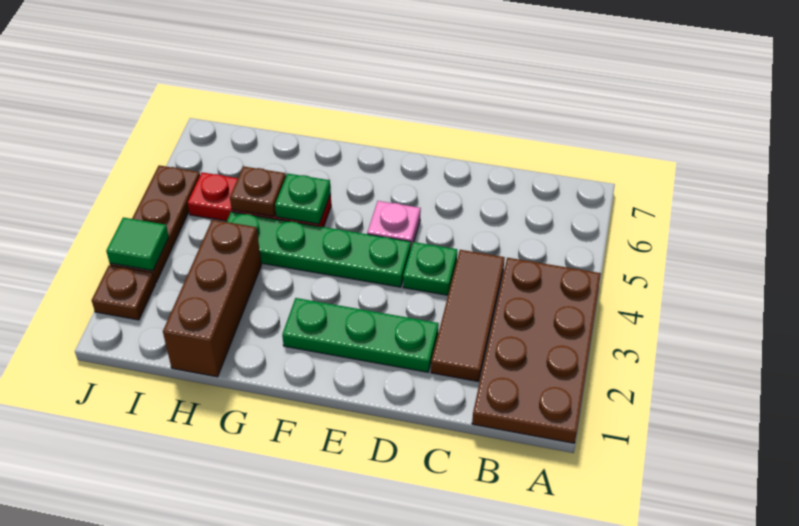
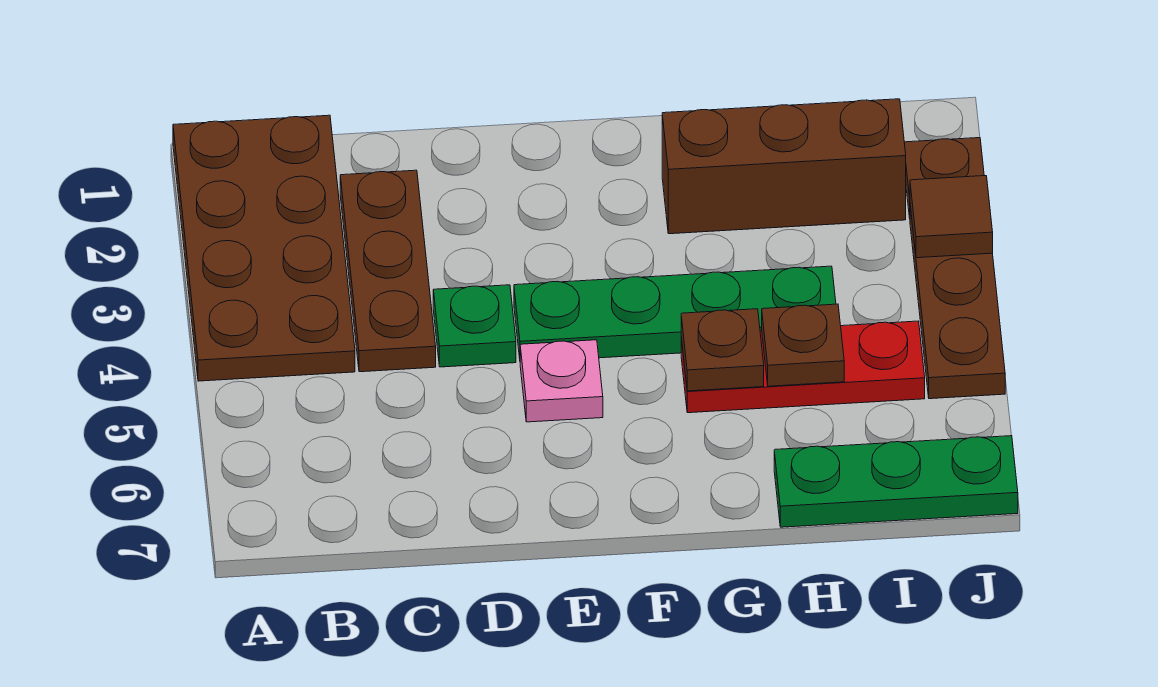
brown tile C2:C4 level 1 -> brown plate C2:C4 level 1
green plate D2:F2 level 1 -> green plate H7:J7 level 1
green plate G5 level 2 -> brown plate G5 level 2
brown brick H1:H3 level 1 -> brown brick G2:I2 level 1
green tile J3 level 2 -> brown tile J3 level 2

